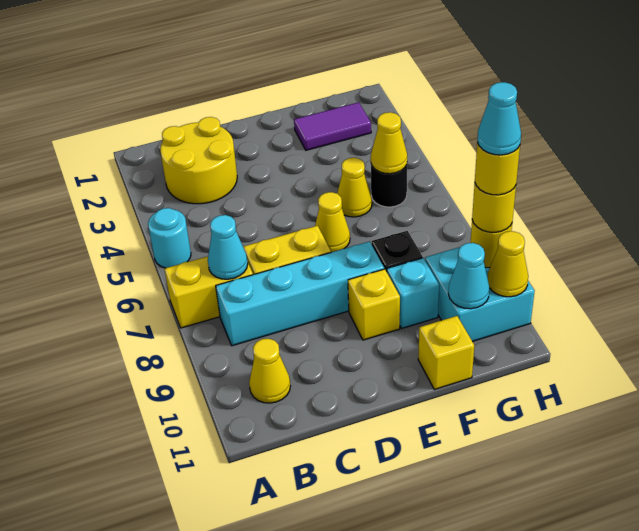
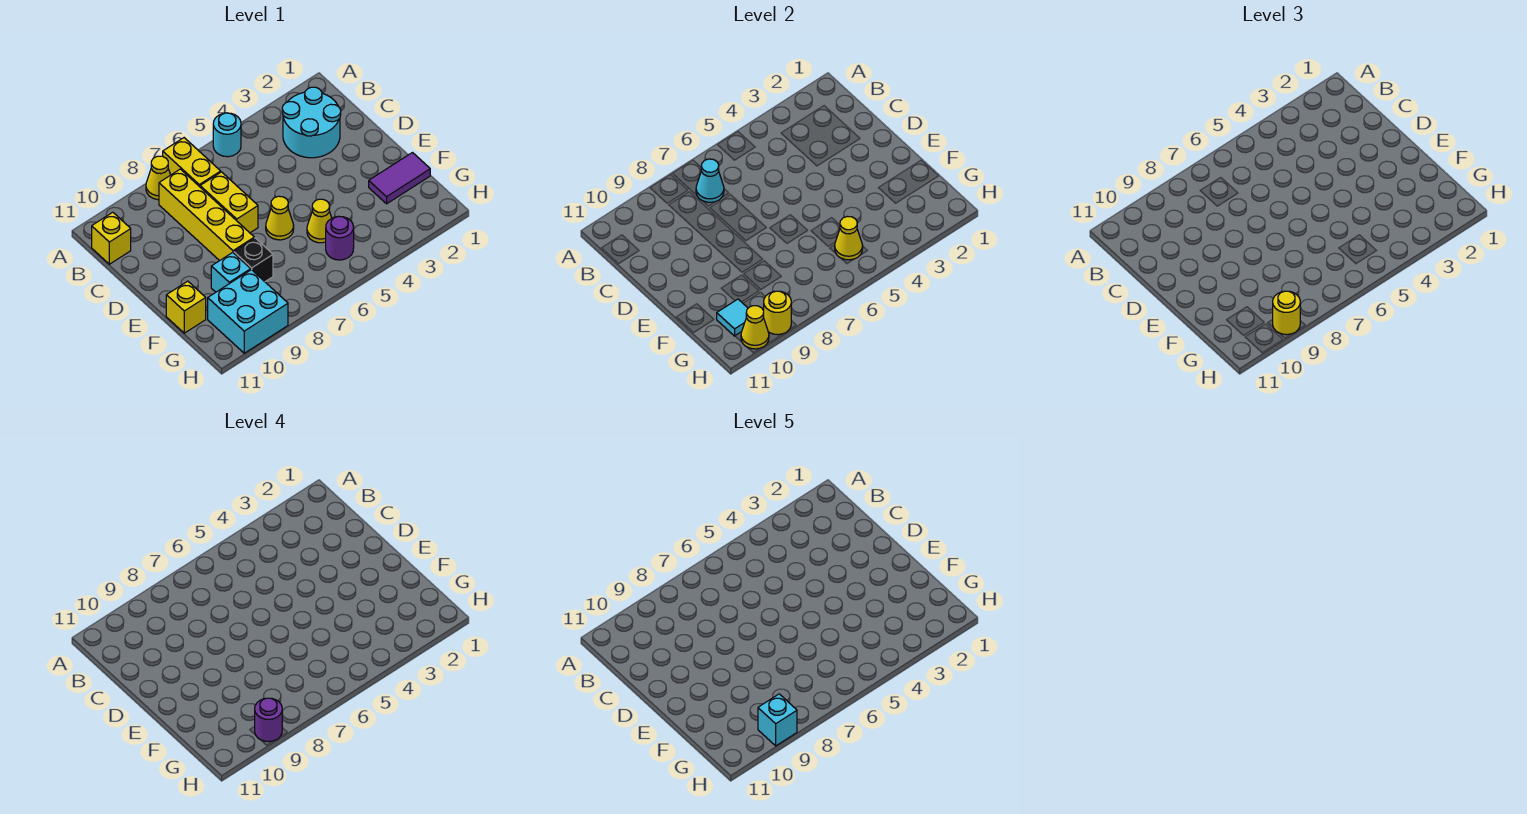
yellow round brick B2:C3 level 1 -> cyan round brick B2:C3 level 1
cyan brick B8:E8 level 1 -> yellow brick B8:E8 level 1
yellow cone B10 level 1 -> yellow cone A8 level 1
yellow brick E9 level 1 -> yellow brick B11 level 1
purple tile F2:G2 level 1 -> purple tile F1:F2 level 1
black round brick G5 level 1 -> purple round brick G5 level 1
cyan cone G10 level 2 -> cyan tile G10 level 2
yellow round brick H9 level 4 -> purple round brick H9 level 4
cyan cone H9 level 5 -> cyan brick H9 level 5

